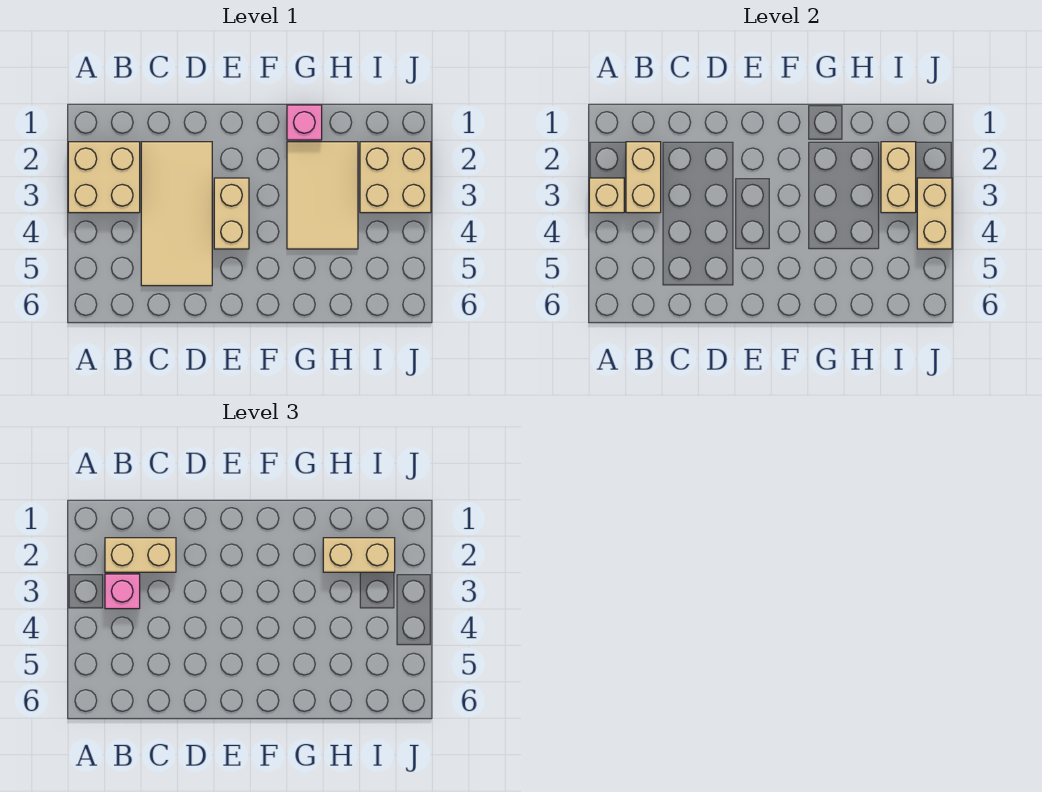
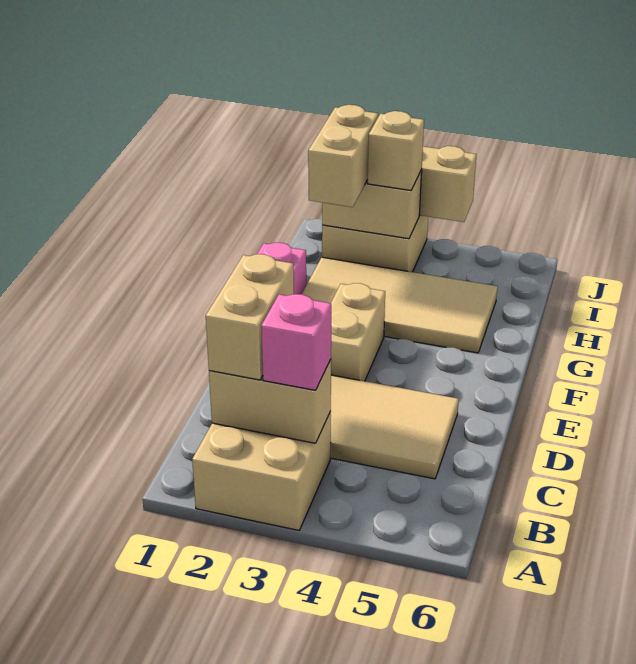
tan brick A3 level 2 -> tan brick I3 level 3
tan brick E3:E4 level 1 -> tan brick E3:F3 level 1
tan tile G2:H4 level 1 -> tan tile G2:H5 level 1

